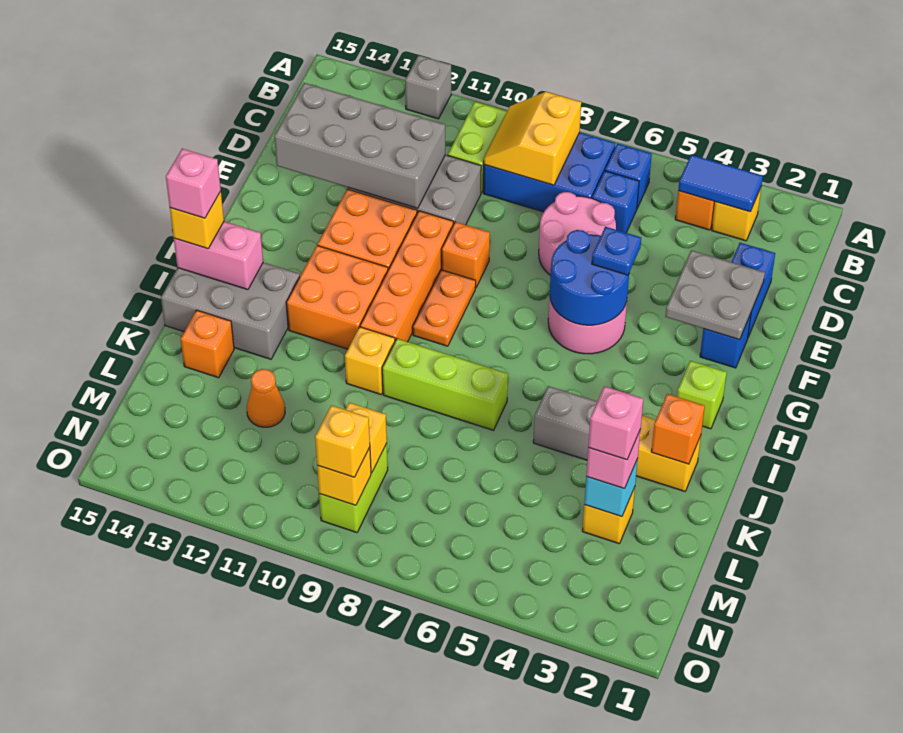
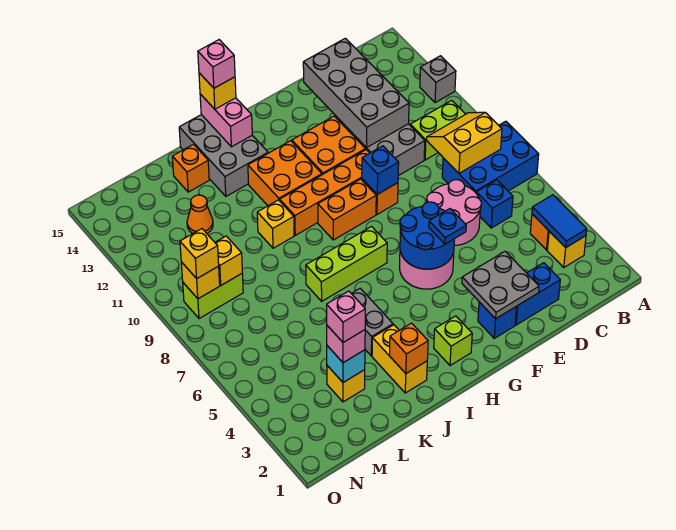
blue brick B6 level 1 -> blue brick F9 level 2
blue brick B7:C9 level 1 -> blue brick A7:C8 level 1
orange plate G9:H9 level 1 -> orange brick G9:H9 level 1
lime brick J7:J9 level 1 -> lime brick H7:J7 level 1

